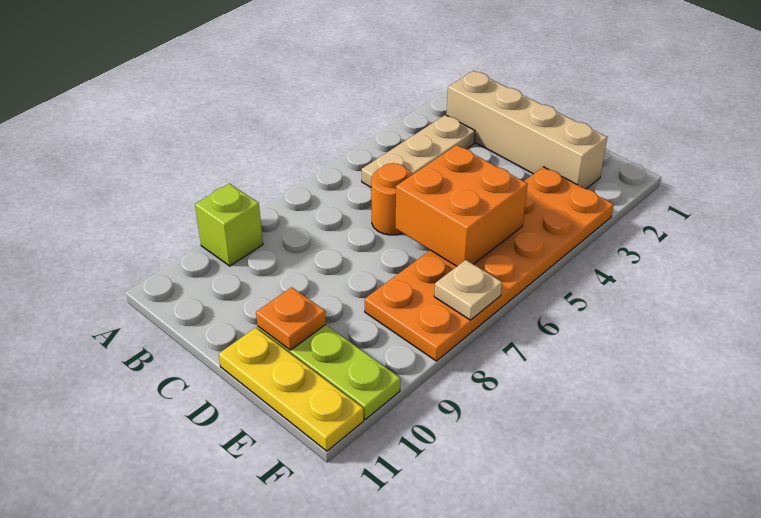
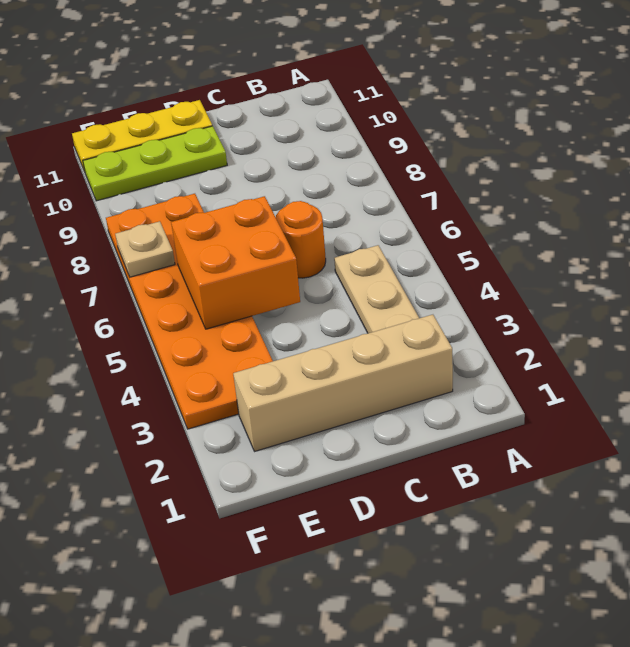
lime brick A9 level 1 -> none
orange plate D10 level 2 -> none

